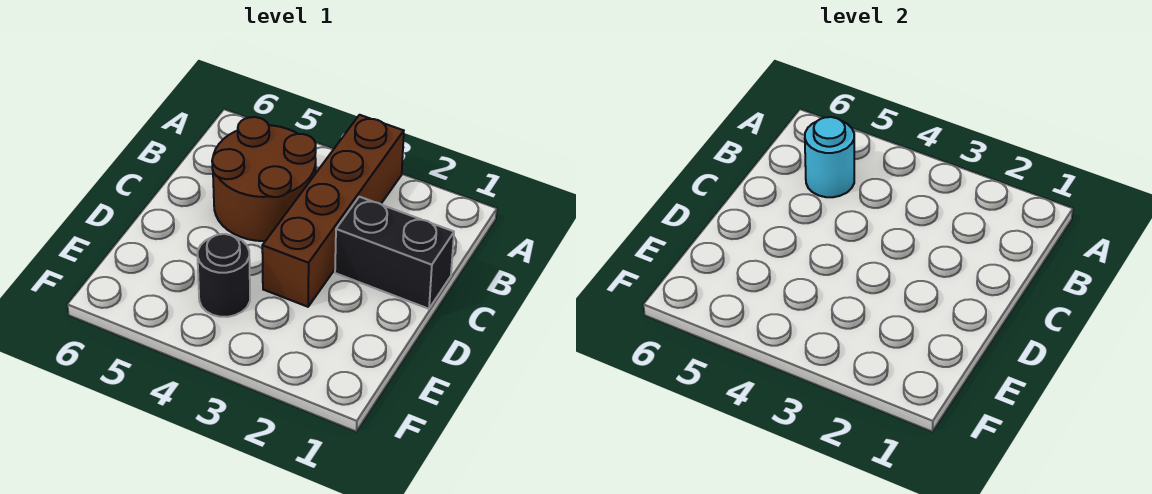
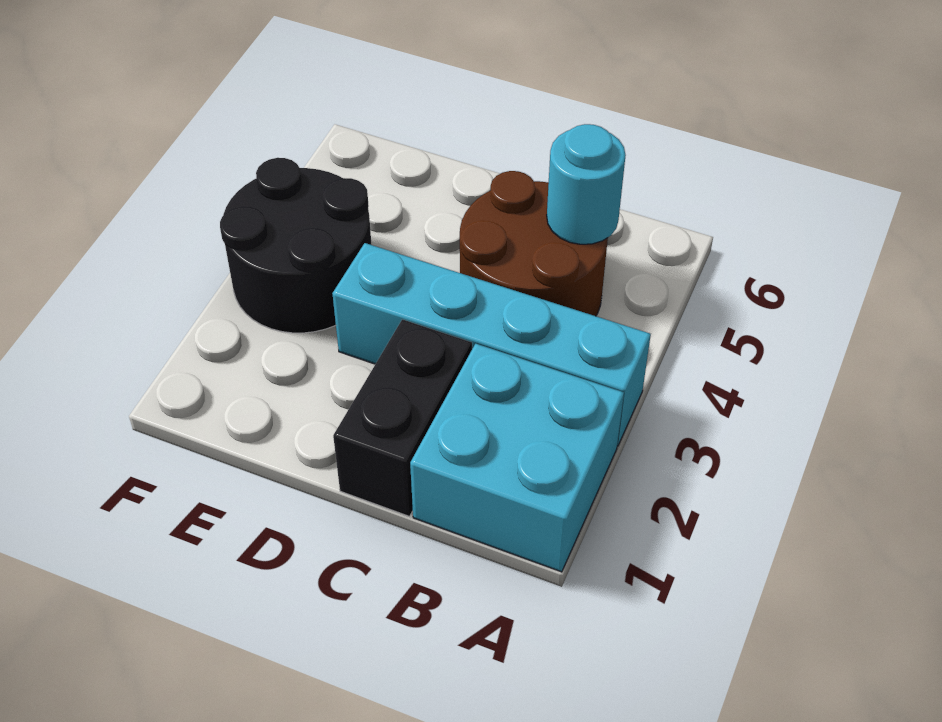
none -> cyan brick A1:B2 level 1
brown brick A3:D3 level 1 -> cyan brick A3:D3 level 1
black round brick E4 level 1 -> black round brick E3:F4 level 1

